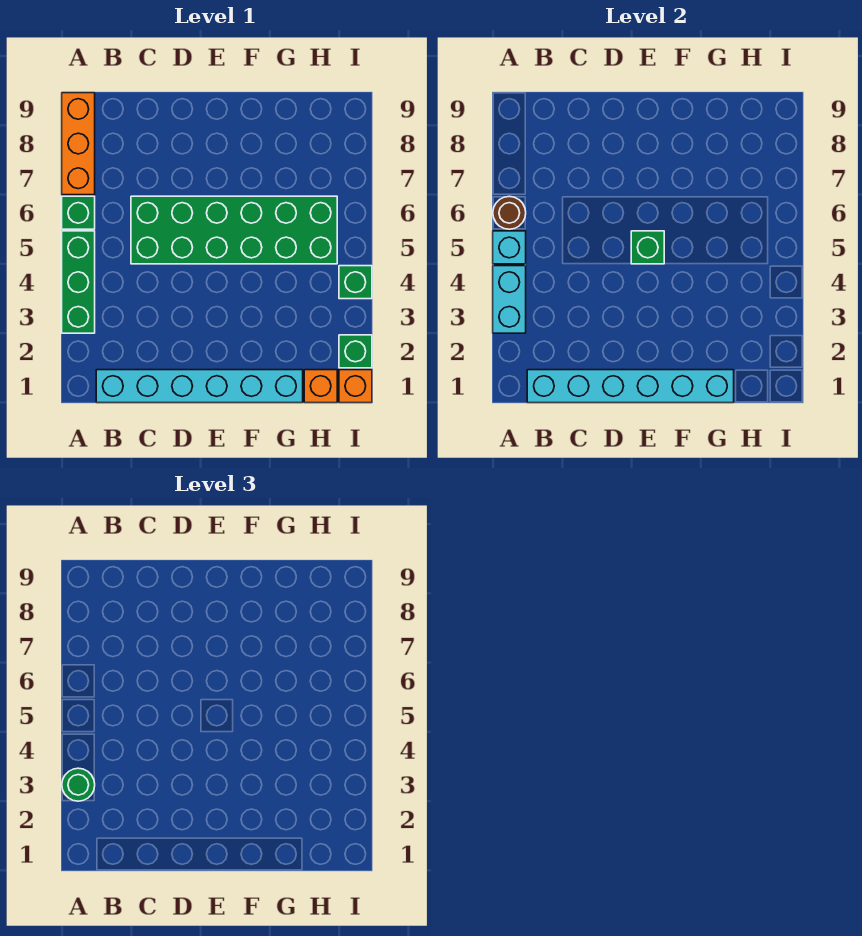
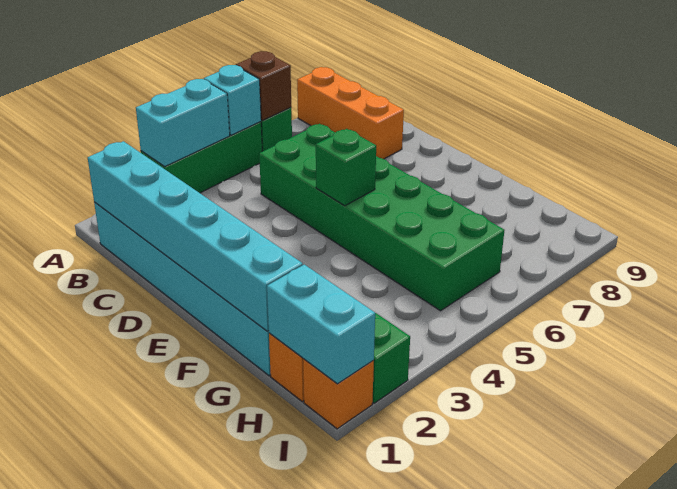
green round brick A3 level 3 -> none
brown round brick A6 level 2 -> brown brick A6 level 2
orange brick A7:A9 level 1 -> orange brick A8:C8 level 1
none -> cyan brick H1:I1 level 2
green brick I4 level 1 -> none

